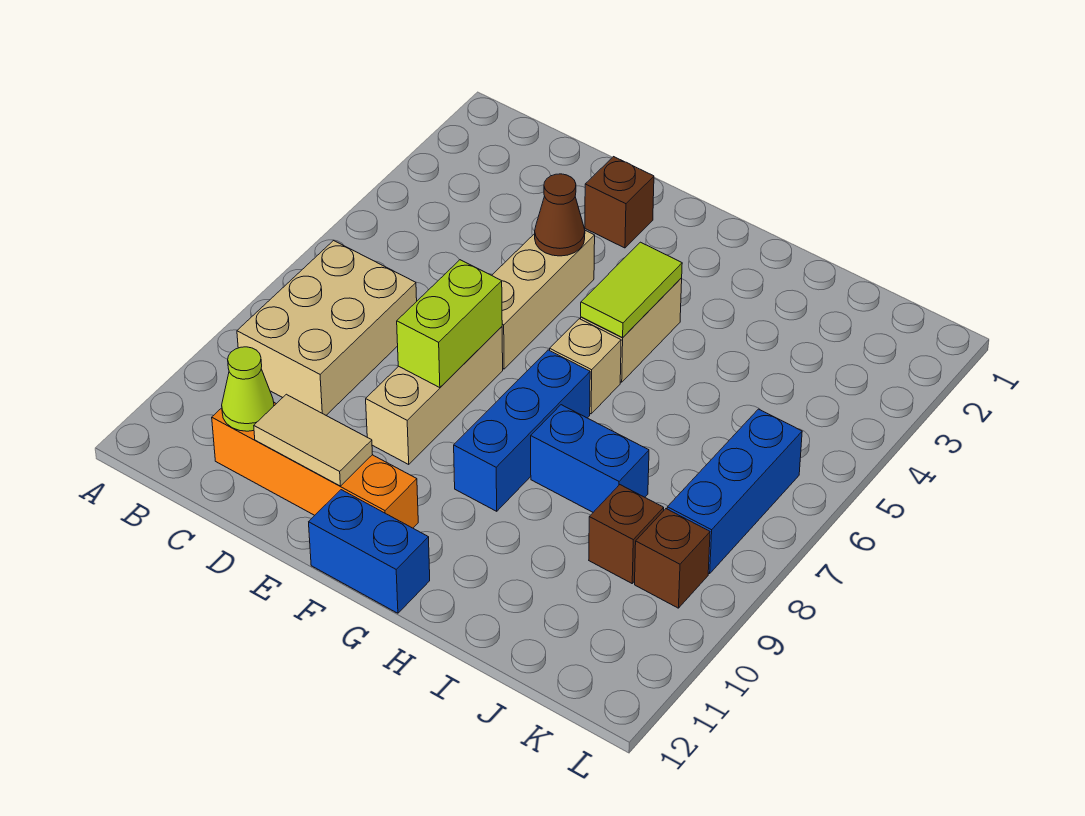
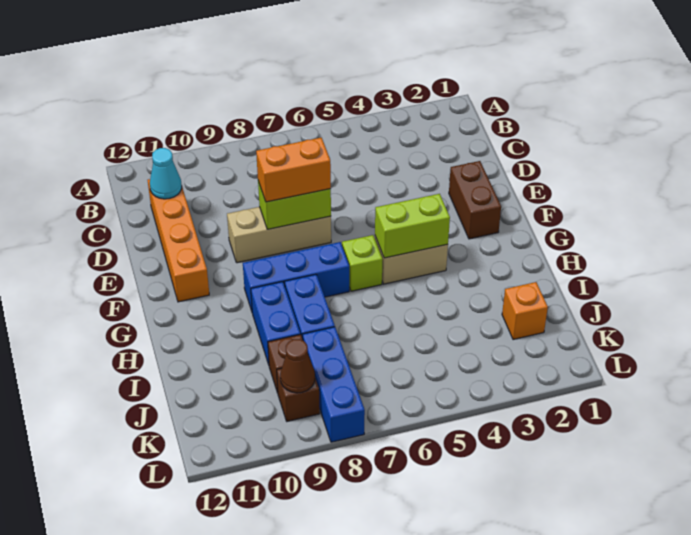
tan brick B7:C9 level 1 -> none
lime cone C11 level 2 -> cyan cone C11 level 2
tan tile D11:E11 level 2 -> none
brown brick E2 level 1 -> brown brick E2:F2 level 1
tan brick E4:E6 level 1 -> none
brown cone E4 level 2 -> brown cone K9 level 2
none -> orange brick E7:E8 level 3
blue brick F12:G12 level 1 -> blue brick H9:I9 level 1
lime tile G4:G5 level 2 -> lime brick G4:G5 level 2
tan brick G6 level 1 -> lime brick G6 level 1
none -> orange brick J2 level 1
blue brick K6:K8 level 1 -> blue brick J8:L8 level 1

